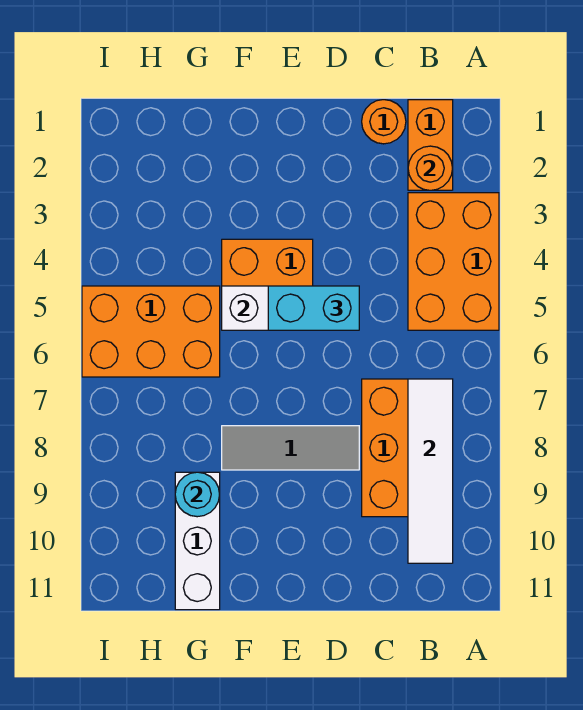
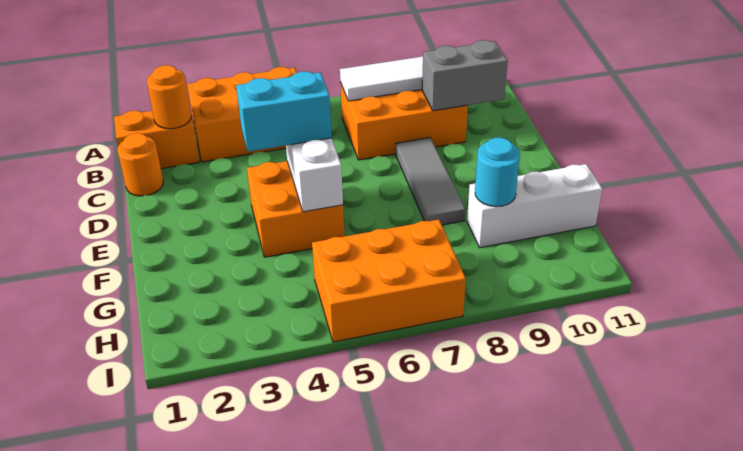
none -> grey brick C9:C10 level 2
cyan brick D5:E5 level 3 -> cyan brick E4:E5 level 3
orange brick G5:I6 level 1 -> orange brick H5:I7 level 1

